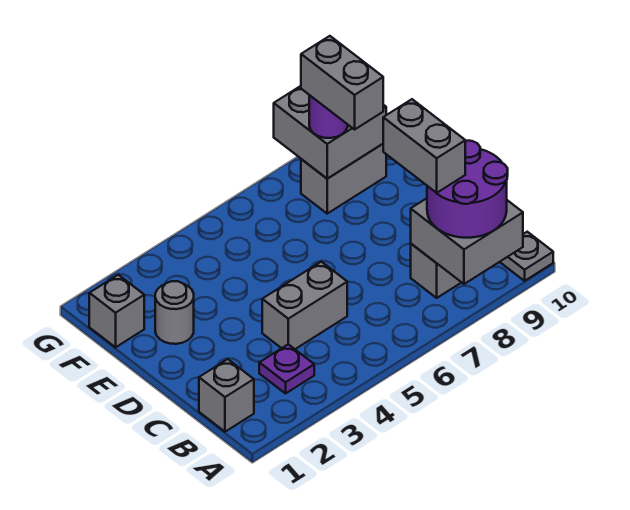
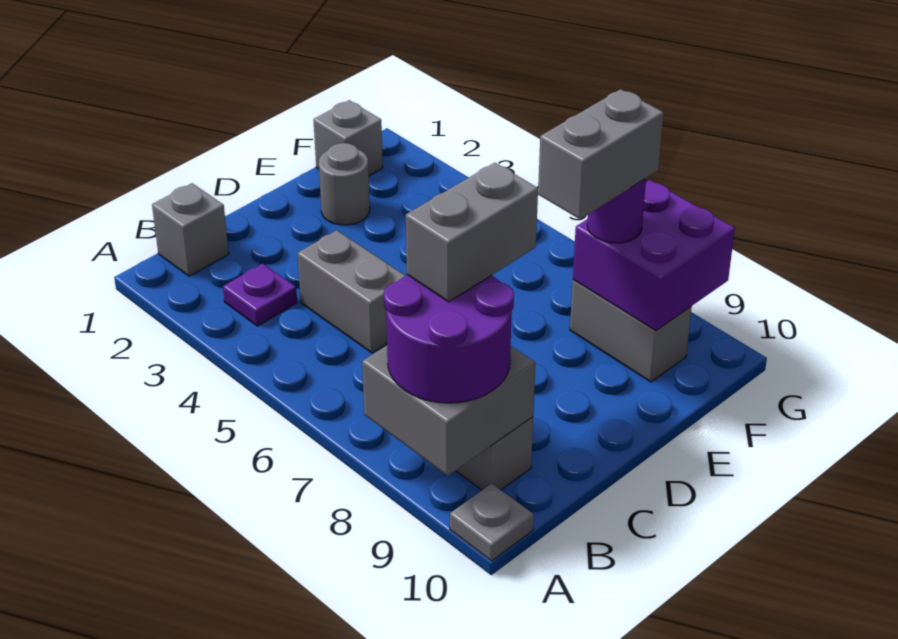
grey brick F8:G9 level 2 -> purple brick F8:G9 level 2

